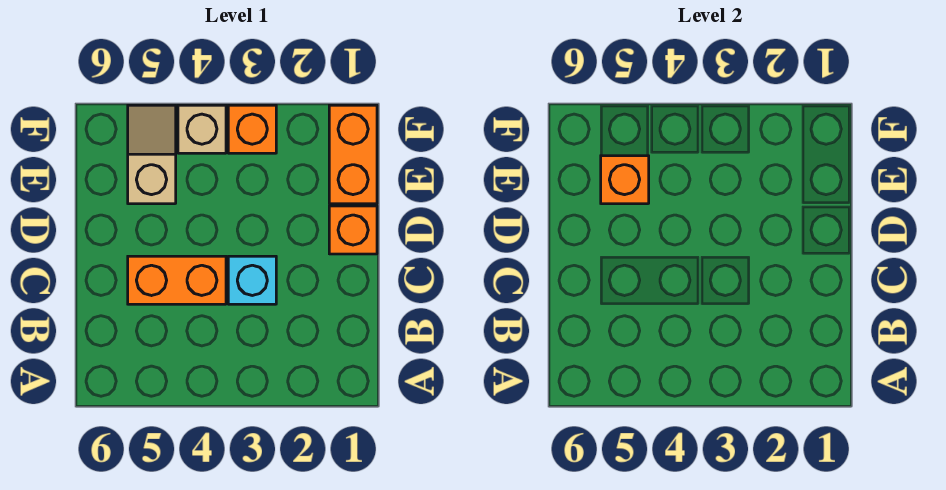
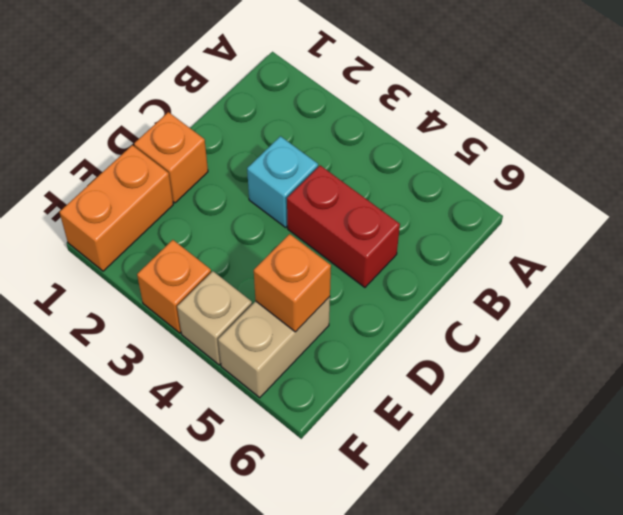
orange brick C4:C5 level 1 -> red brick C4:C5 level 1
tan slope E5:F5 level 1 top E -> tan brick E5:F5 level 1

